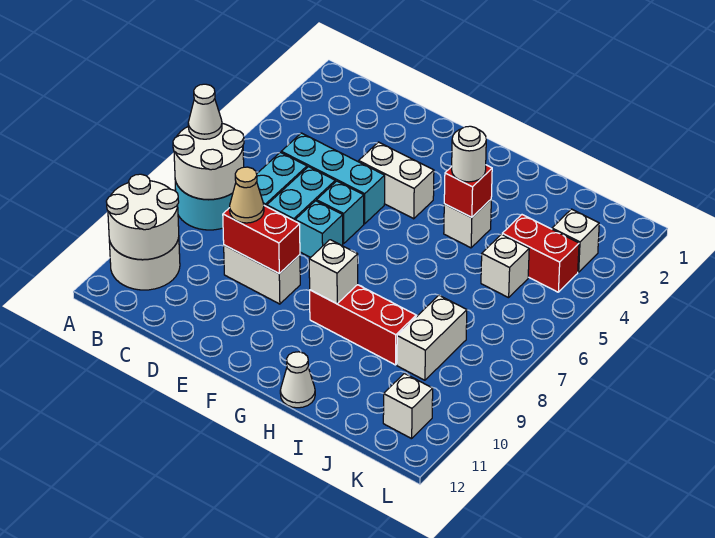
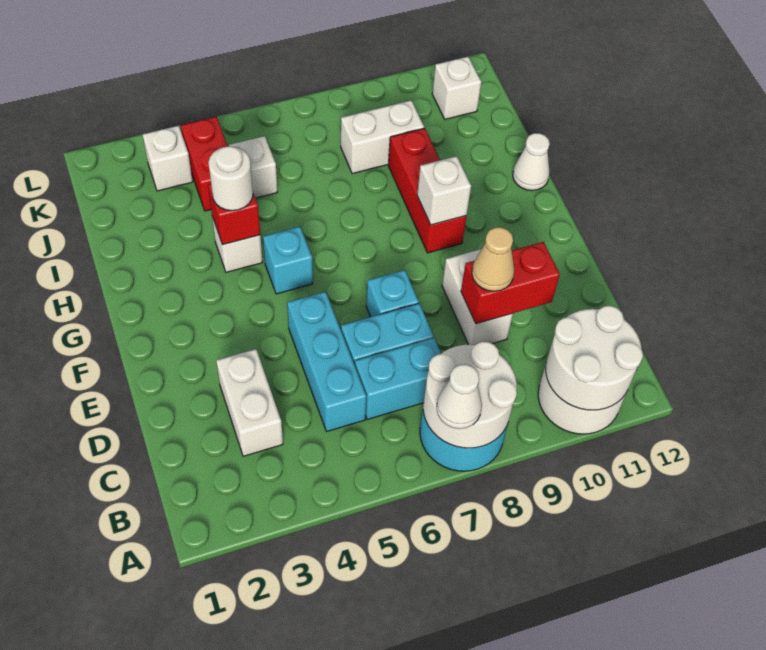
red brick D9:E9 level 2 -> red brick D9:D10 level 2
white brick E4:F4 level 1 -> white brick C3:D3 level 1
cyan brick E6 level 1 -> cyan brick G5 level 1

